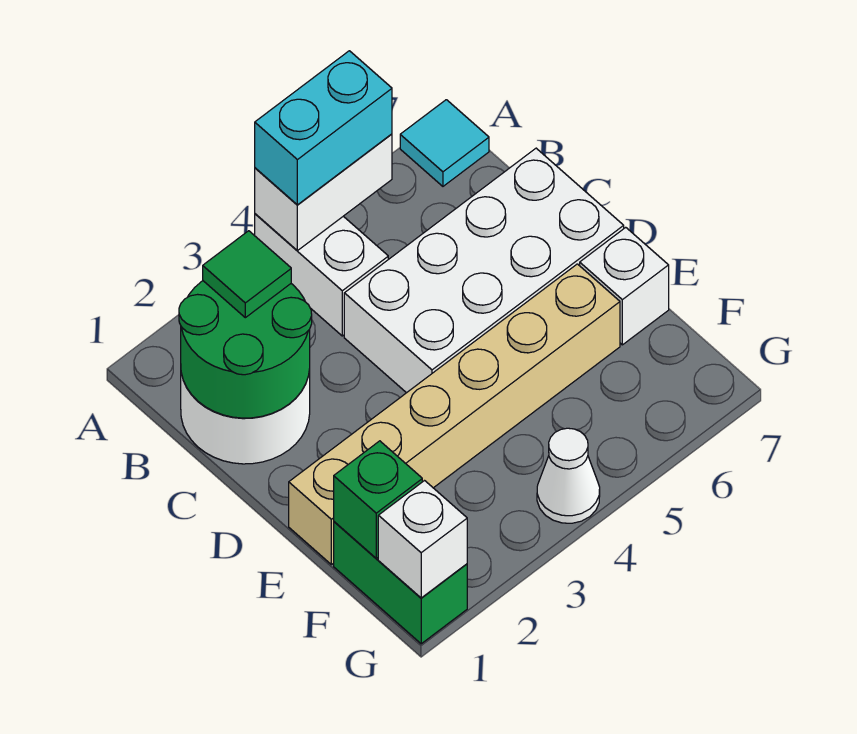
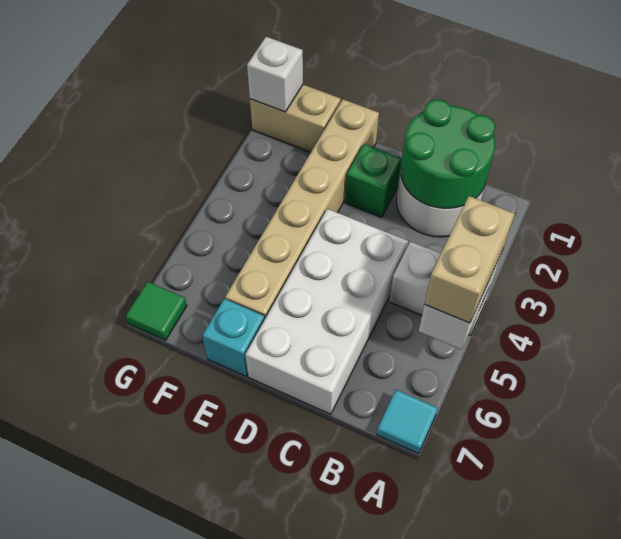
cyan brick A4:A5 level 3 -> tan brick A4:A5 level 3
green tile B2 level 3 -> green tile G7 level 1
white brick E7 level 1 -> cyan brick E7 level 1
green brick F1:G1 level 1 -> tan brick F1:G1 level 1
green brick F1 level 2 -> green brick D2 level 1
white cone G4 level 1 -> none

